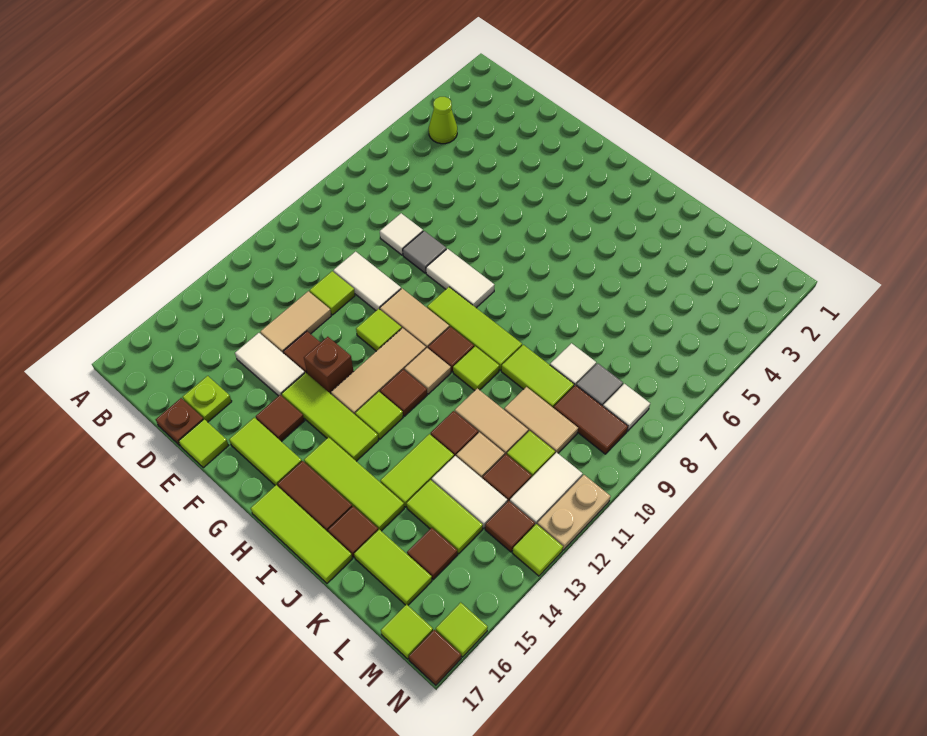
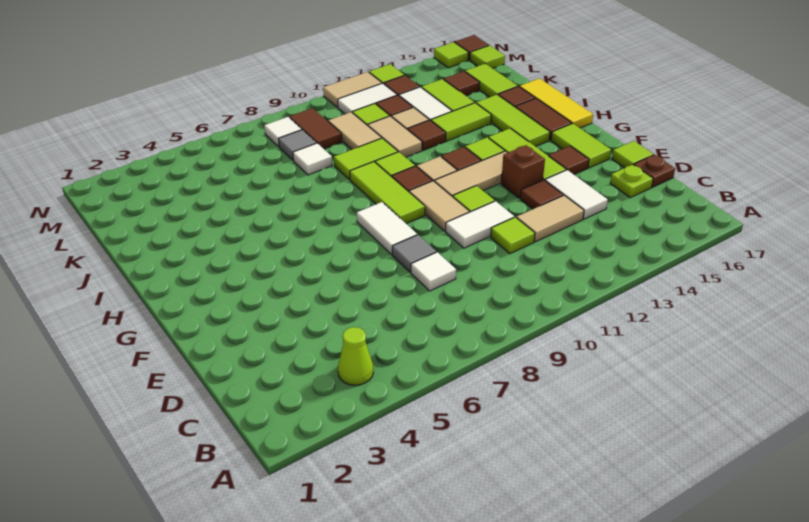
white tile D10:E10 level 1 -> white tile E10:E11 level 1
lime tile H17:J17 level 1 -> yellow tile H17:J17 level 1
lime tile J9:K9 level 1 -> lime tile J9:J10 level 1
tan plate N11:N12 level 1 -> tan tile N11:N12 level 1

